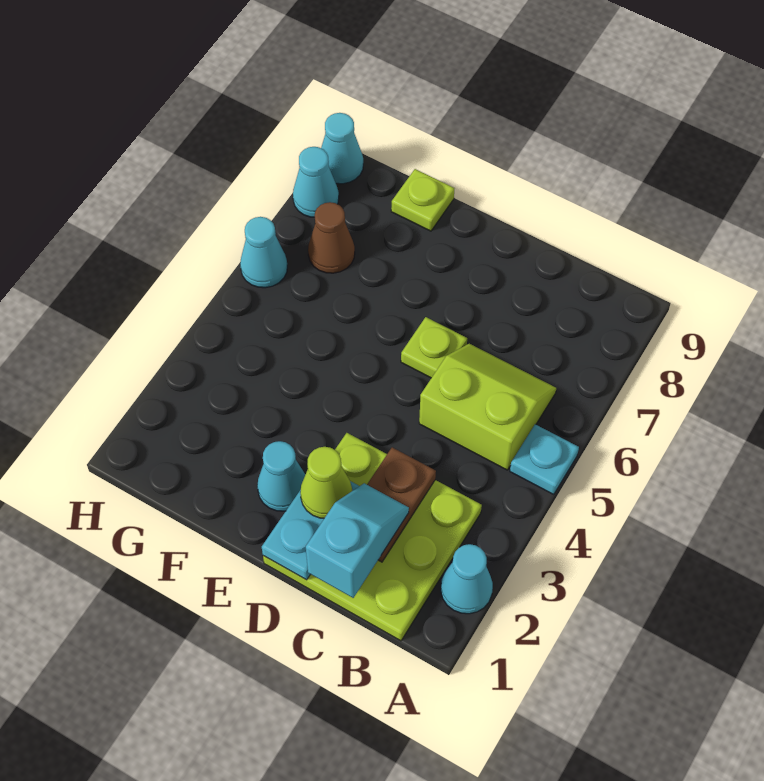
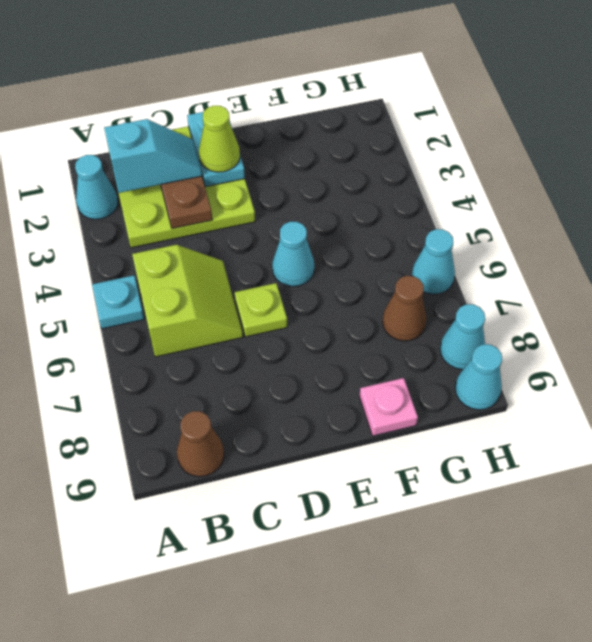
lime slope B5:C6 level 1 top 5 -> lime slope B5:C6 level 1 top B
none -> brown cone B9 level 1
cyan slope C1:C2 level 3 top 1 -> cyan slope B2:C2 level 3 top B
cyan cone E2 level 1 -> cyan cone E5 level 1
lime plate F9 level 1 -> pink plate F9 level 1

